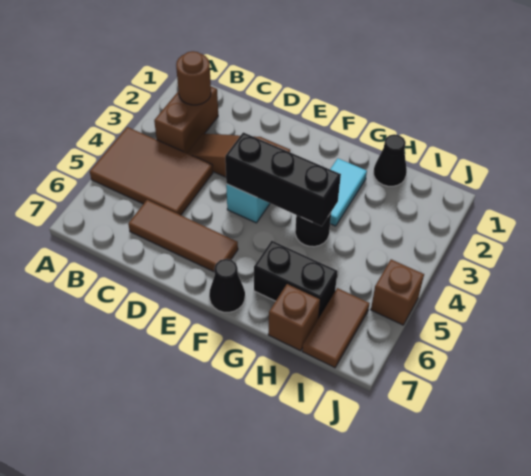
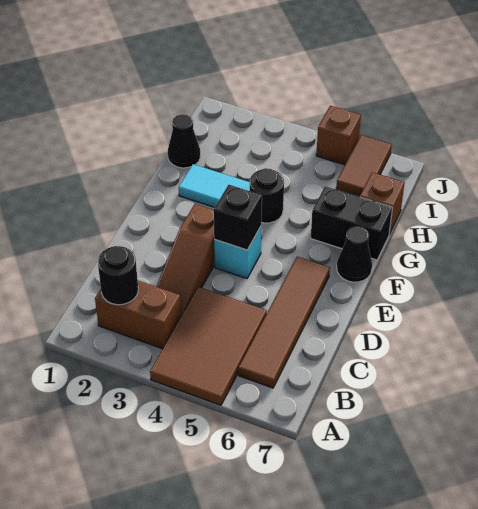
brown round brick B2 level 2 -> black round brick B2 level 2
brown tile C6:E6 level 1 -> brown tile B6:E6 level 1
black brick E4:G4 level 2 -> black brick E4 level 2
black brick G6:H6 level 1 -> black brick G6:G7 level 1
brown tile I6:I7 level 1 -> brown tile I6:J6 level 1

